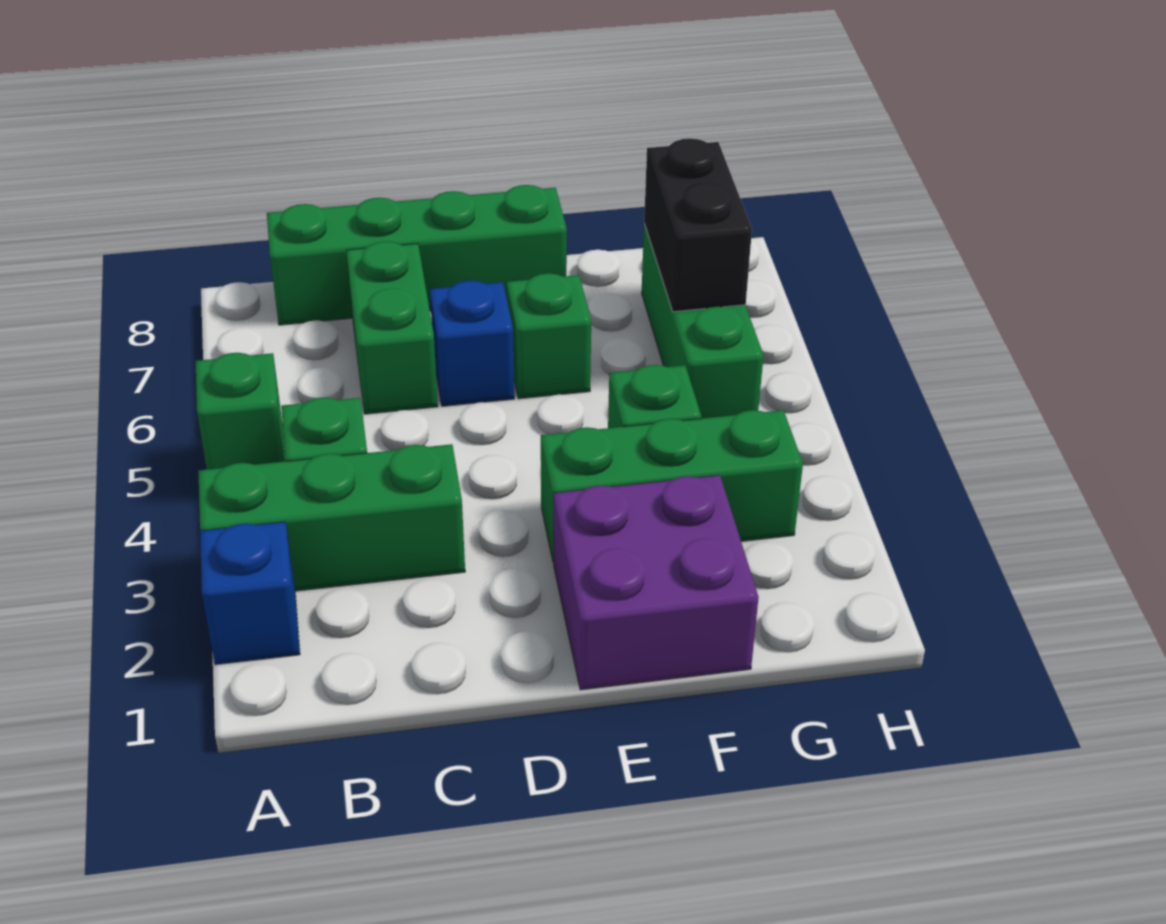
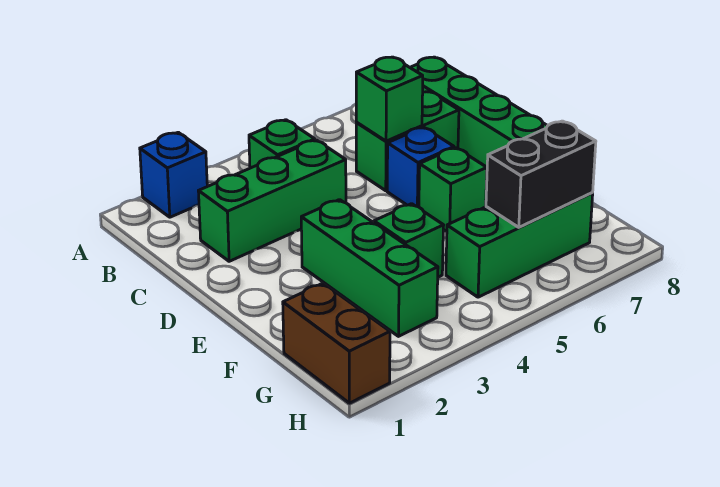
green brick A3:C3 level 1 -> green brick C2:C4 level 1
green brick A5 level 1 -> green brick C6 level 2
purple brick E1:F2 level 1 -> none
none -> brown brick G1:H1 level 1

